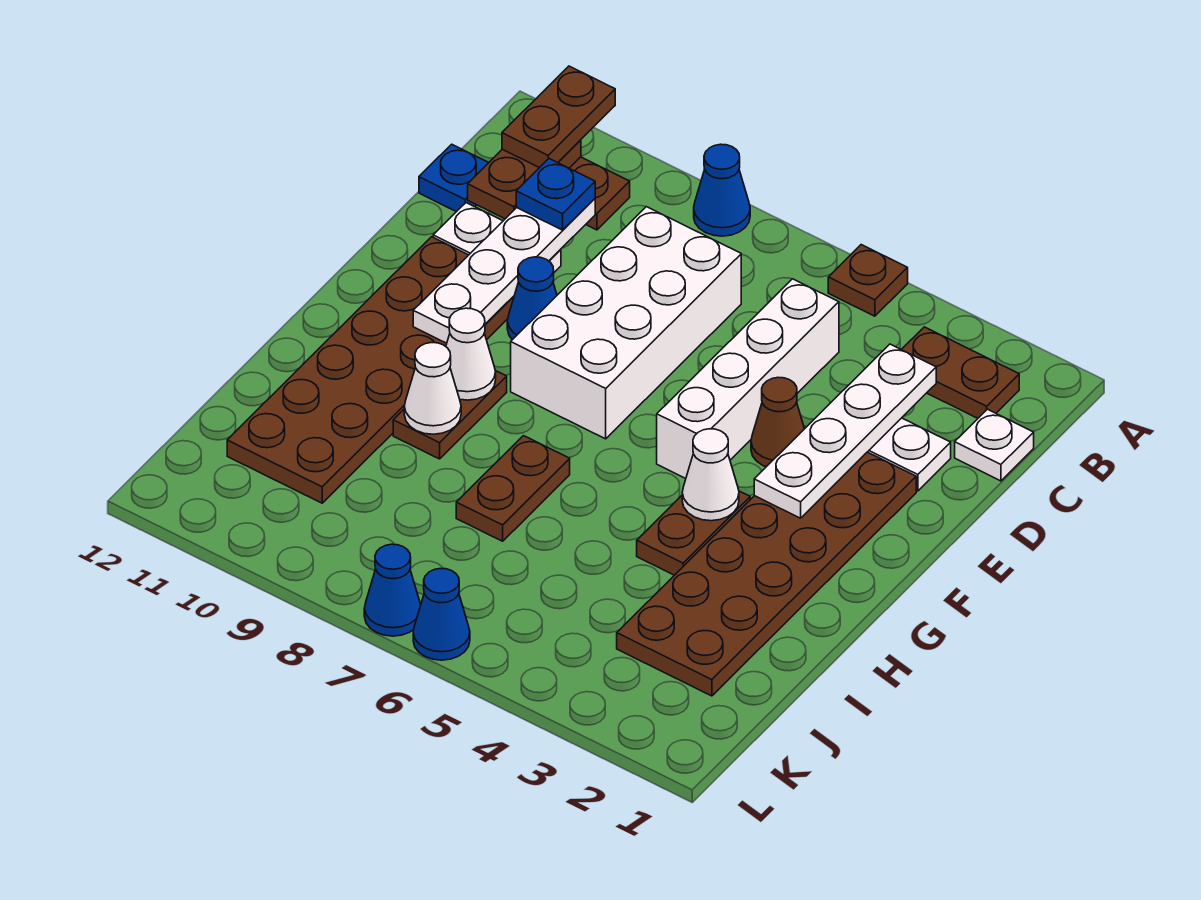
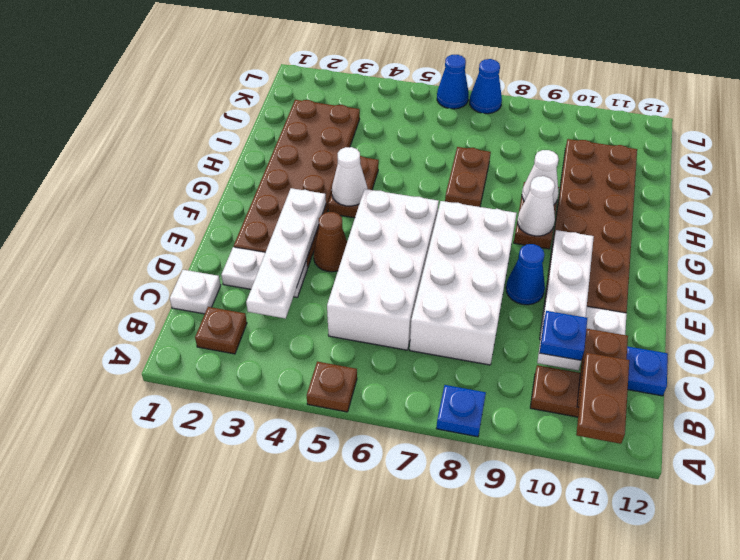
blue cone A8 level 1 -> blue plate A8 level 1
brown plate B2:B3 level 1 -> brown plate B2 level 1
white brick C5:F5 level 1 -> white brick C5:F6 level 1

